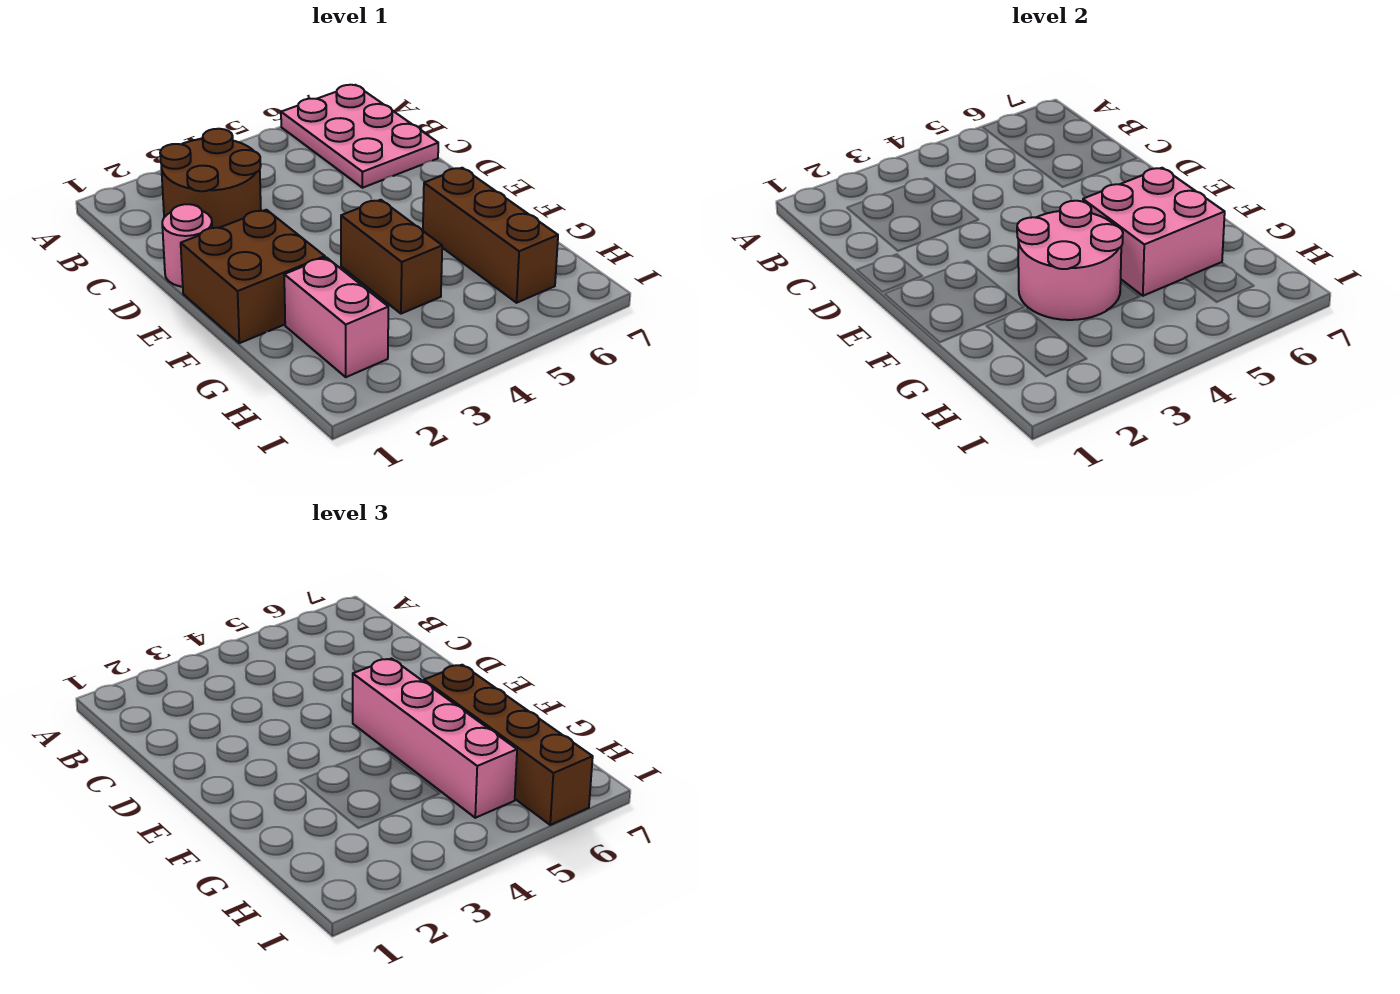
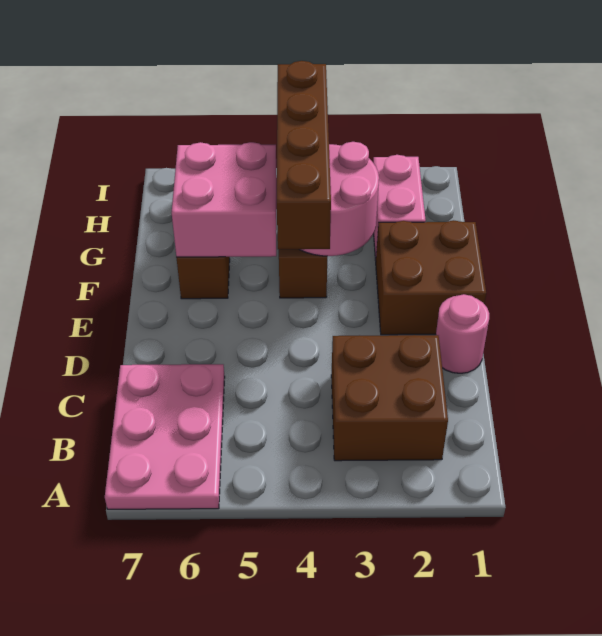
brown round brick B2:C3 level 1 -> brown brick B2:C3 level 1
pink brick E5:H5 level 3 -> none
brown brick F6:I6 level 3 -> brown brick E4:H4 level 3

